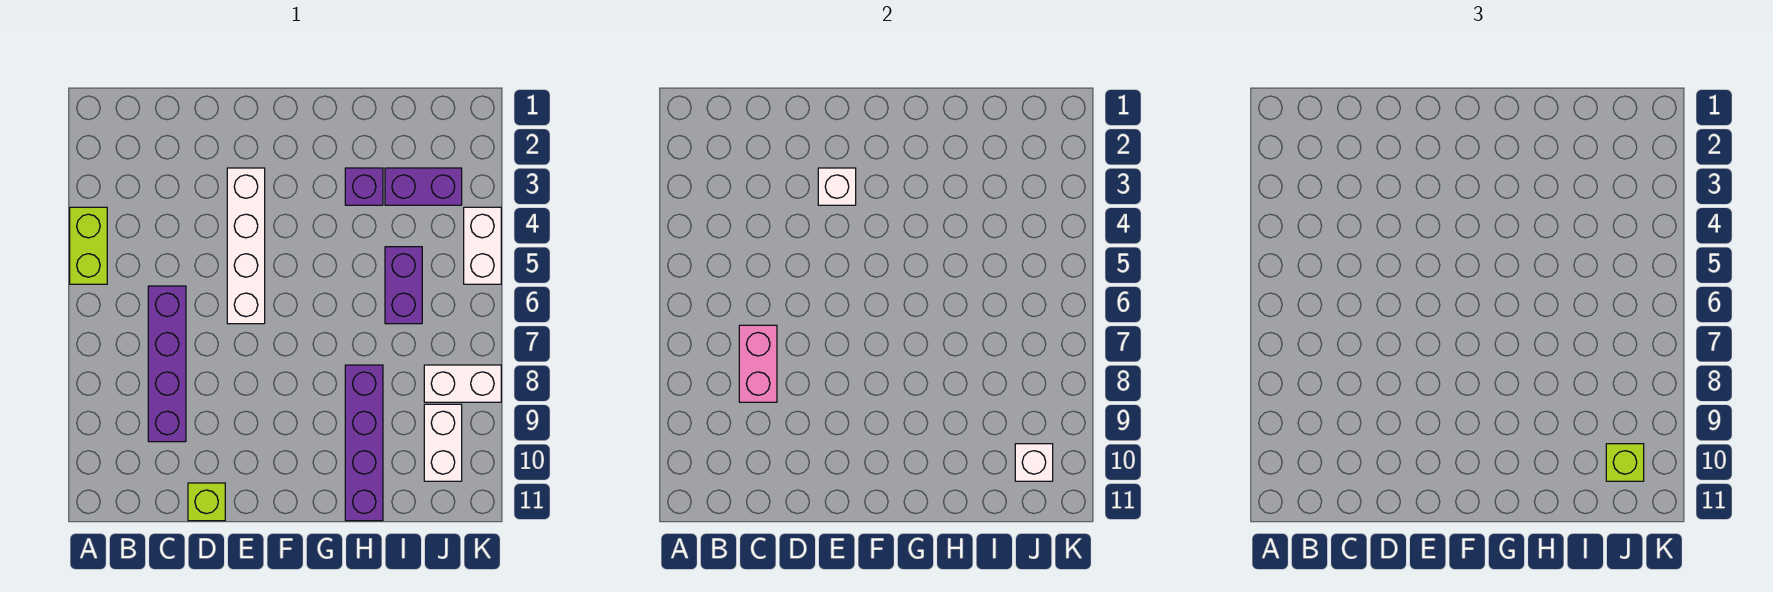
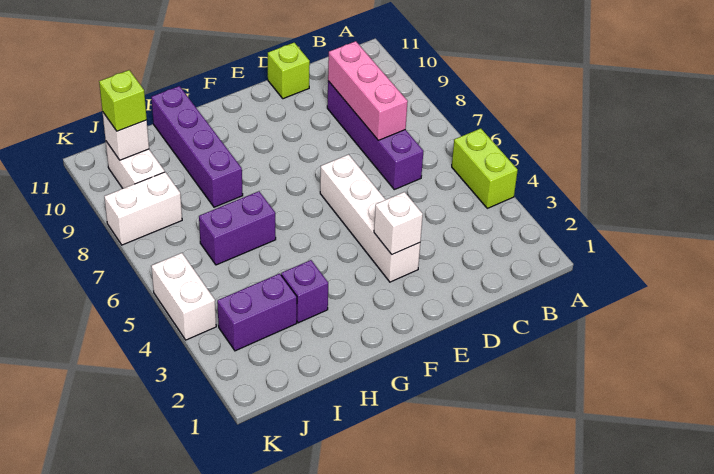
pink brick C7:C8 level 2 -> pink brick C7:C9 level 2
purple brick I5:I6 level 1 -> purple brick H6:I6 level 1

